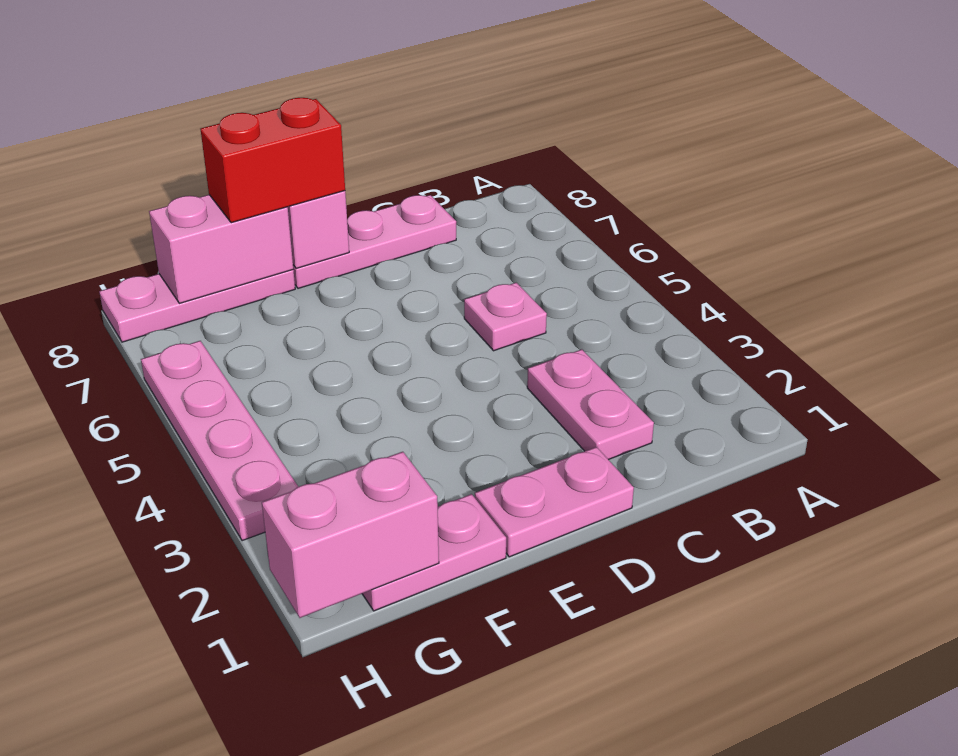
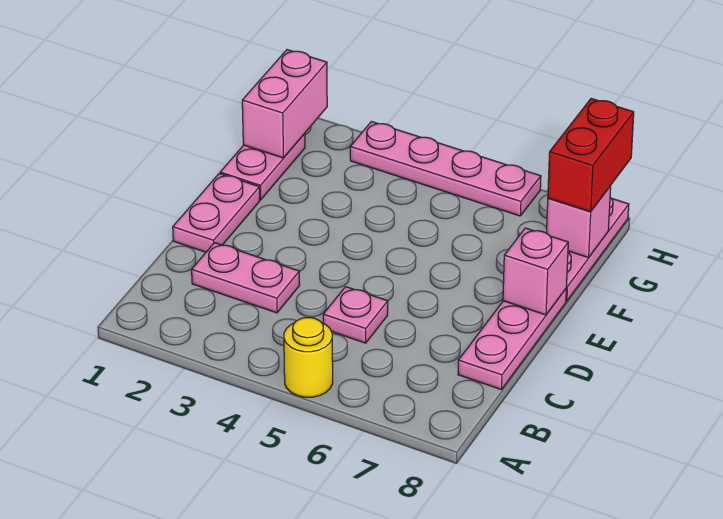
none -> yellow round brick A5 level 1
red brick E8:F8 level 3 -> red brick G8:H8 level 3
pink brick F8:G8 level 2 -> pink brick G8 level 2

